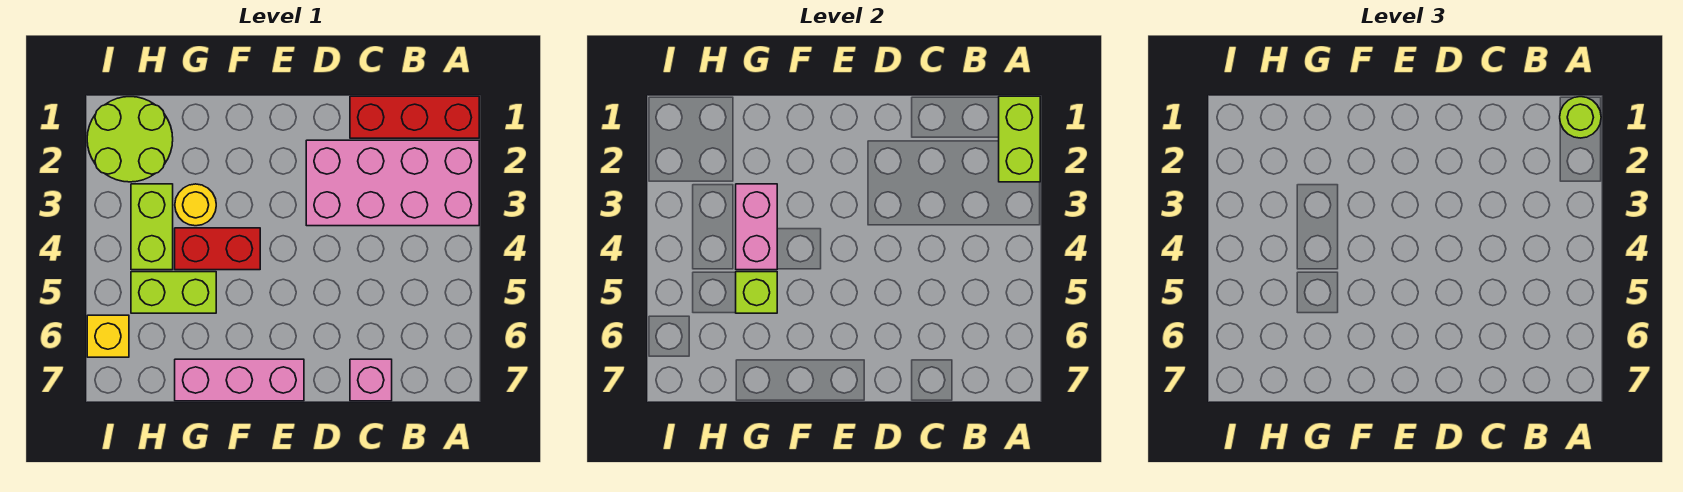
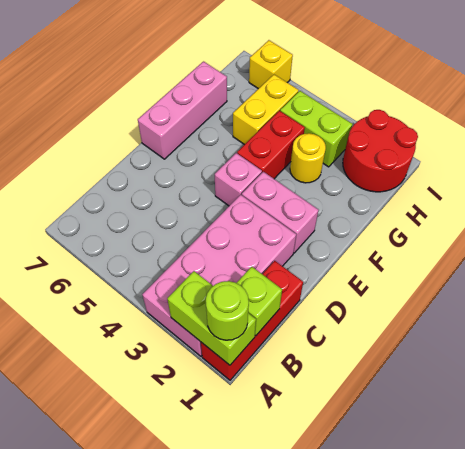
pink brick C7 level 1 -> pink brick E4 level 1
pink brick G3:G4 level 2 -> pink brick E2:E3 level 1
lime brick G5:H5 level 1 -> yellow brick G5:H5 level 1
lime brick G5 level 2 -> lime brick B1 level 2
lime round brick H1:I2 level 1 -> red round brick H1:I2 level 1

